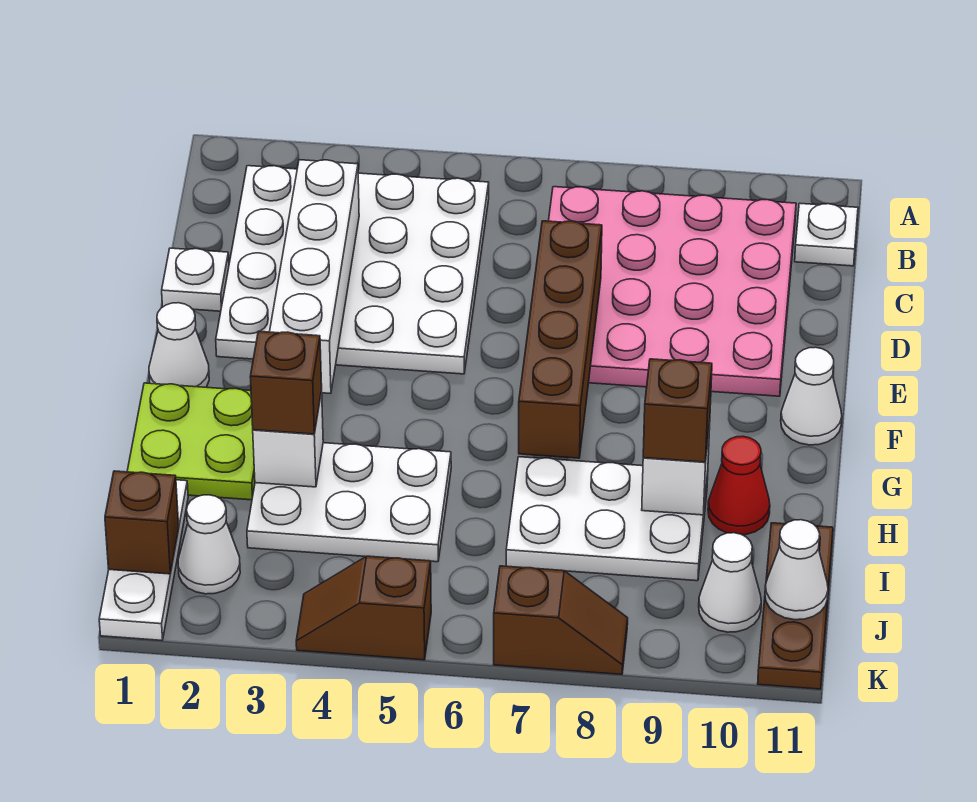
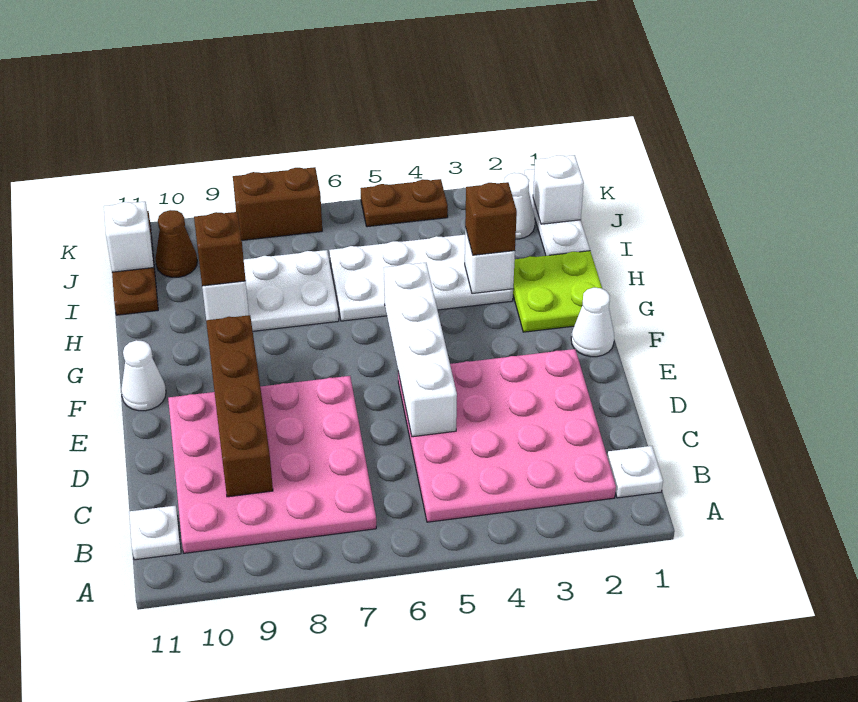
white plate B2:E5 level 1 -> pink plate B2:E5 level 1
white brick C3:F3 level 2 -> white brick D5:G5 level 2
white plate D1 level 1 -> white plate B1 level 1
brown brick D7:G7 level 2 -> brown brick C9:F9 level 2
white plate H3:I5 level 1 -> white plate H3:I6 level 1
red cone H10 level 1 -> none
brown brick J1 level 2 -> white brick J1 level 2
white cone J10 level 1 -> brown cone J10 level 1
white cone J11 level 2 -> white brick J11 level 2
brown slope K4:K5 level 1 top 5 -> brown plate K4:K5 level 1
brown slope K7:K8 level 1 top 7 -> brown brick K7:K8 level 1

